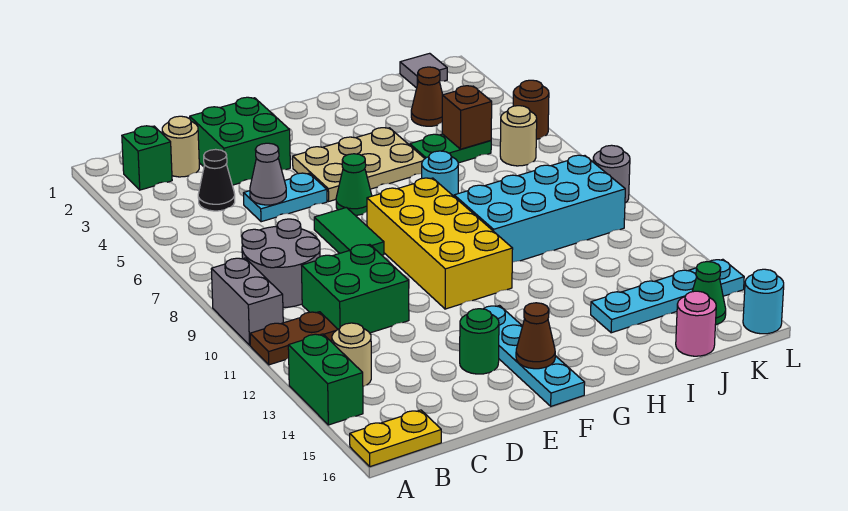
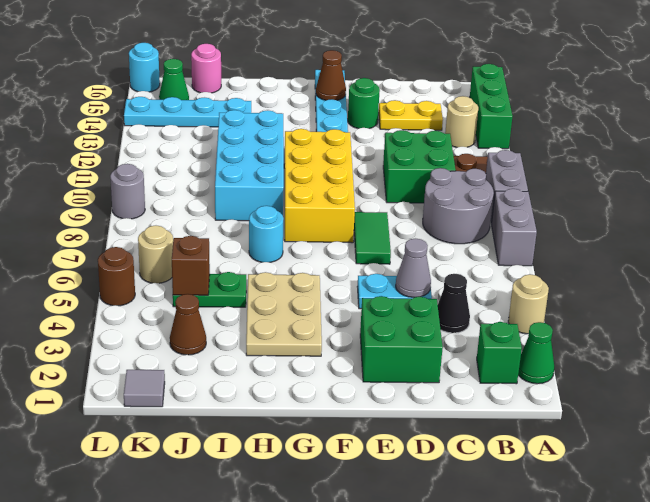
none -> grey brick A7:A8 level 1
green brick A13:A14 level 1 -> green brick A13:A15 level 1
yellow plate A16:B16 level 1 -> yellow plate C14:D14 level 1
tan round brick C2 level 1 -> tan round brick A4 level 1
tan plate F4:H5 level 1 -> tan plate G3:H5 level 1
green cone F6 level 1 -> green cone A2 level 1
cyan brick H9:K10 level 1 -> cyan brick H9:I12 level 1

